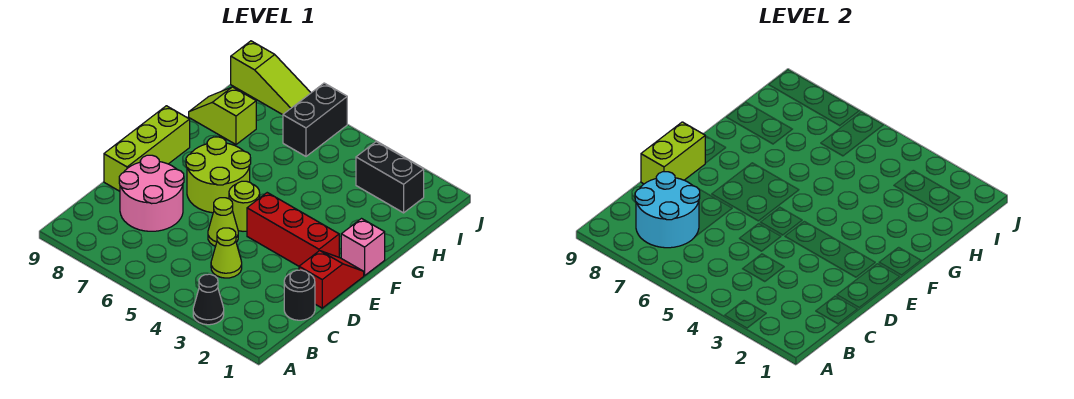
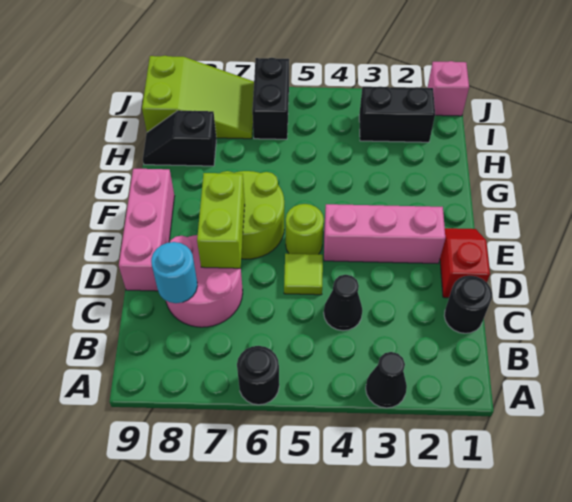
none -> black round brick A6 level 1
cyan round brick B7:C8 level 2 -> cyan round brick C8 level 2
lime cone C4 level 1 -> black cone C4 level 1
lime cone D5 level 1 -> lime tile D5 level 1
lime brick D9:F9 level 1 -> pink brick D9:F9 level 1
lime brick D9:E9 level 2 -> lime brick D7:E7 level 2
red brick E2:E4 level 1 -> pink brick E2:E4 level 1
pink brick F1 level 1 -> pink brick J1 level 1
lime slope H8:H9 level 1 top 8 -> black slope H8:H9 level 1 top 8
lime slope J7:J9 level 1 top 9 -> lime slope I7:J9 level 1 top 9

